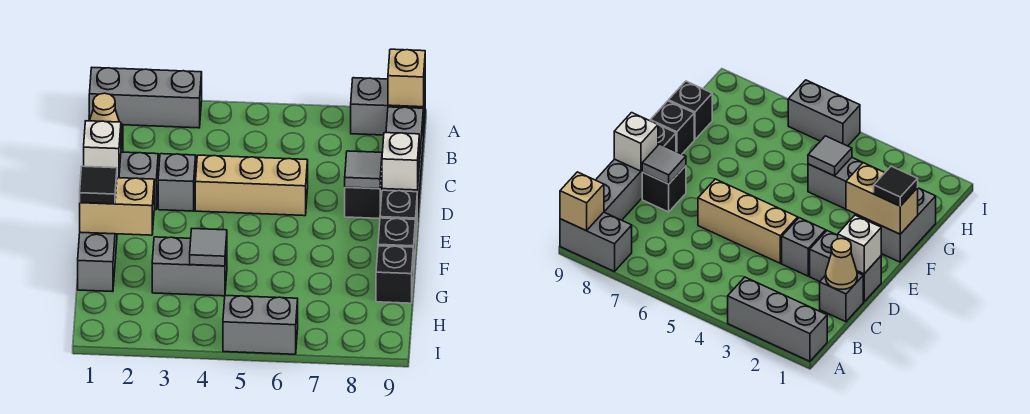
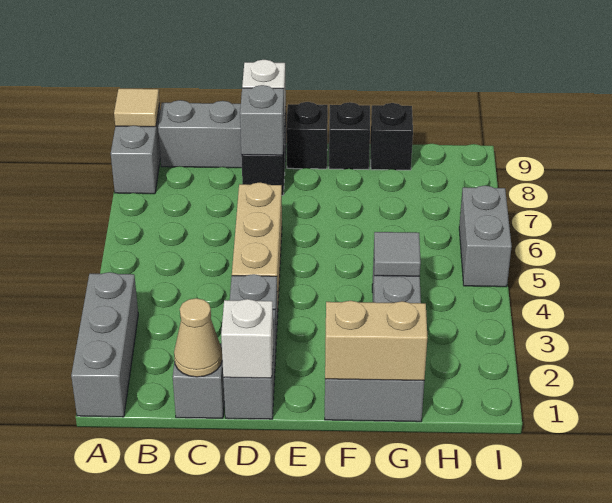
tan brick A9 level 2 -> tan tile A9 level 2
grey tile D8 level 2 -> grey brick D8 level 2
tan brick F1:F2 level 2 -> tan brick F1:G1 level 2
black tile F1 level 3 -> none

